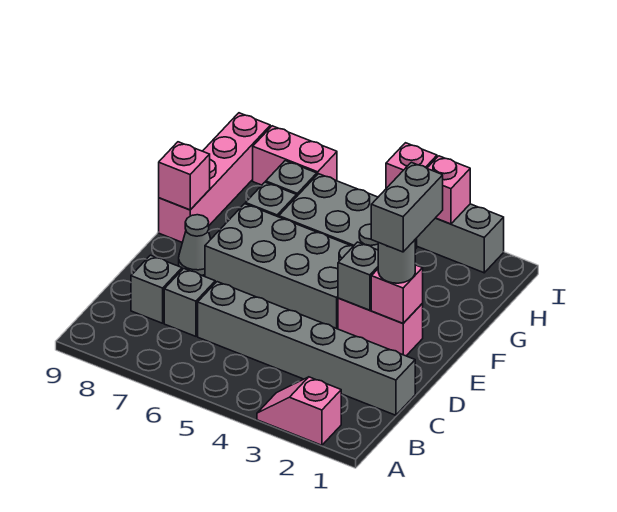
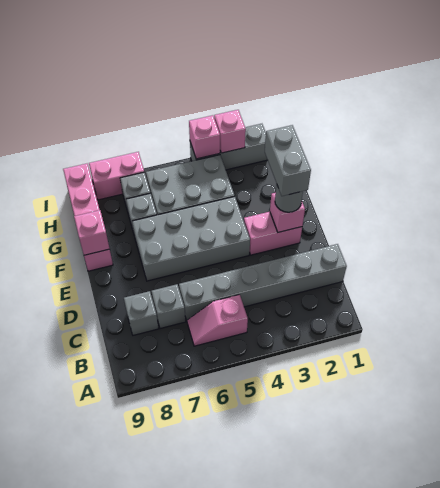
pink slope A2:A3 level 1 top 2 -> pink slope B5:B6 level 1 top 5
grey brick E3 level 2 -> none
grey cone E8 level 1 -> none

